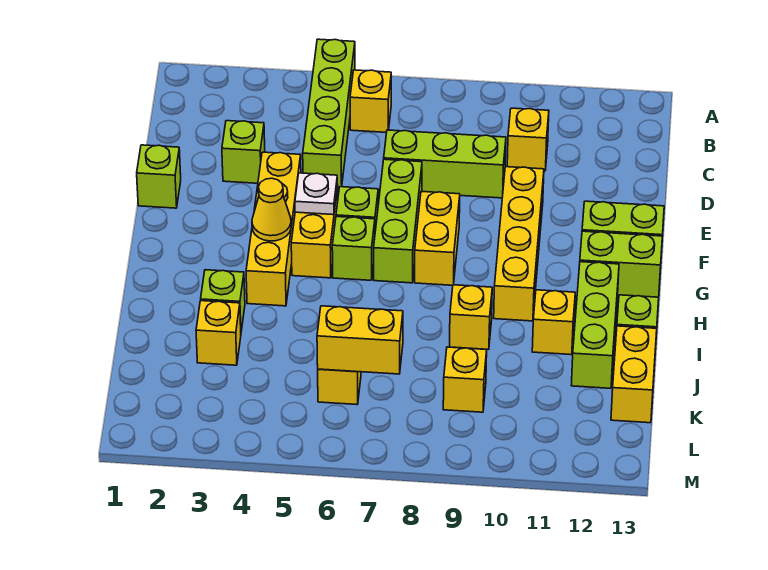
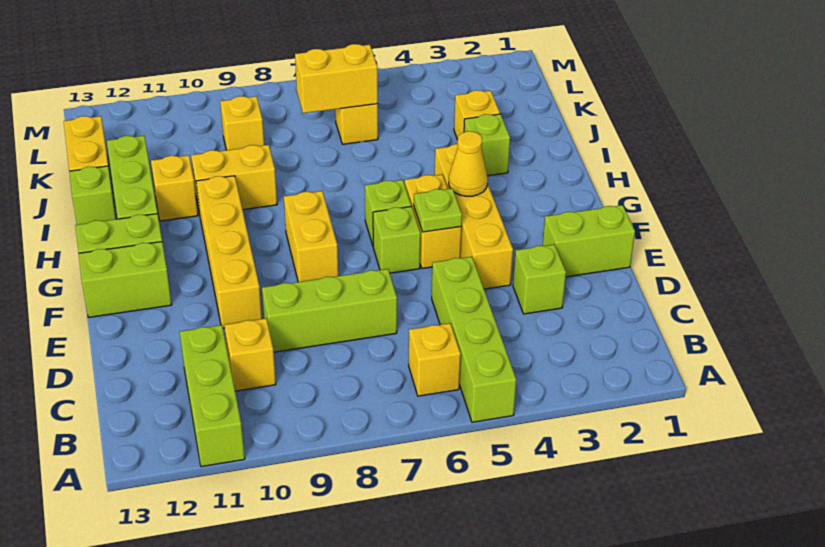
lime brick E1 level 1 -> lime brick E1:E2 level 1
lime brick E7:G7 level 1 -> lime brick A11:C11 level 1
white plate F5 level 2 -> lime plate F5 level 2
yellow brick I9 level 1 -> yellow brick I9:I10 level 1

